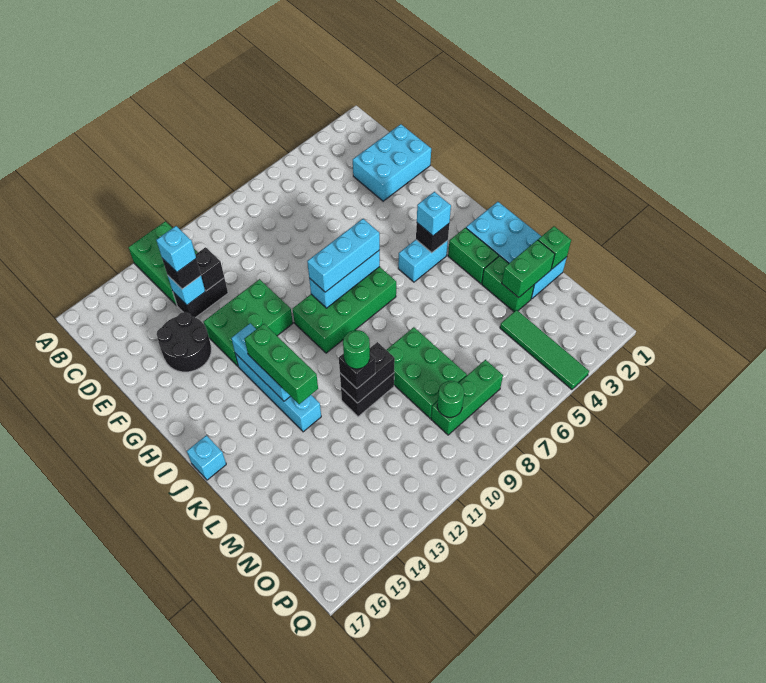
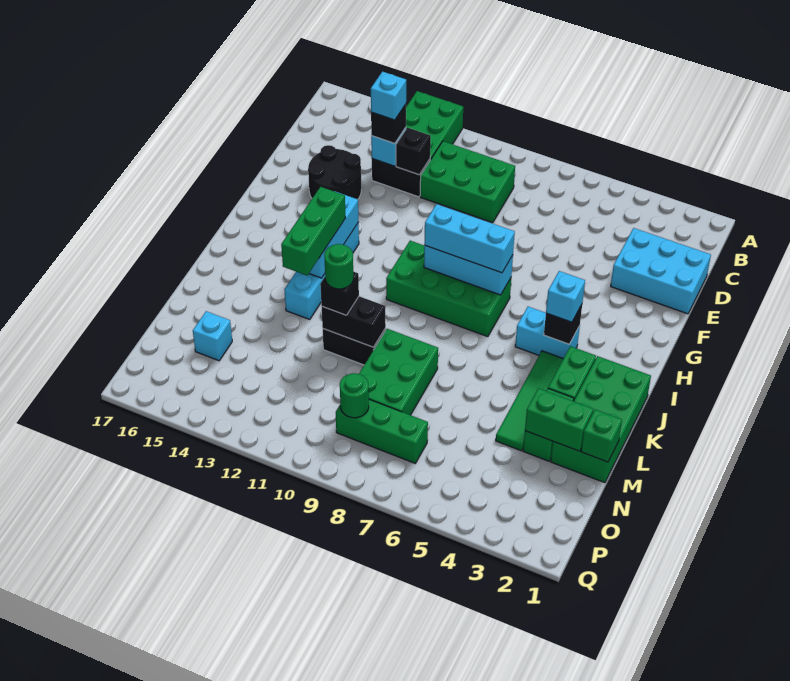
green brick F11:G13 level 1 -> green brick C9:D11 level 1
cyan brick J1:M2 level 1 -> green brick J1:M2 level 1
cyan brick J17 level 1 -> cyan brick N15 level 1
green tile N4:Q4 level 1 -> green tile J4:M4 level 1

